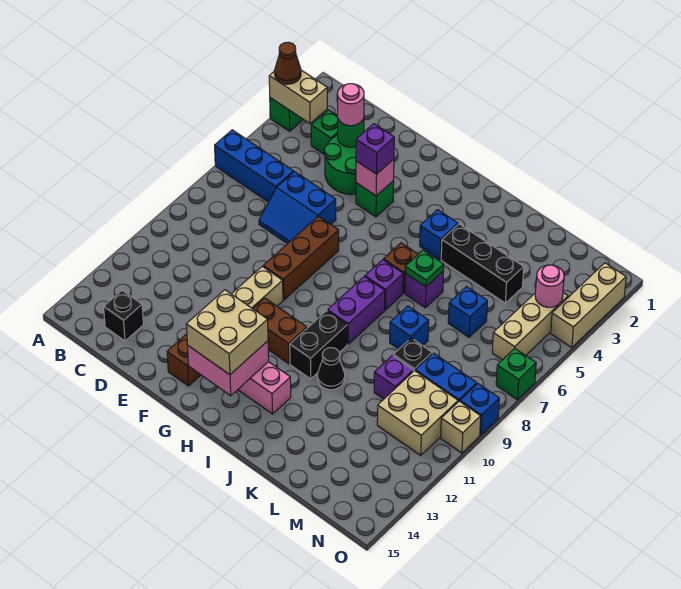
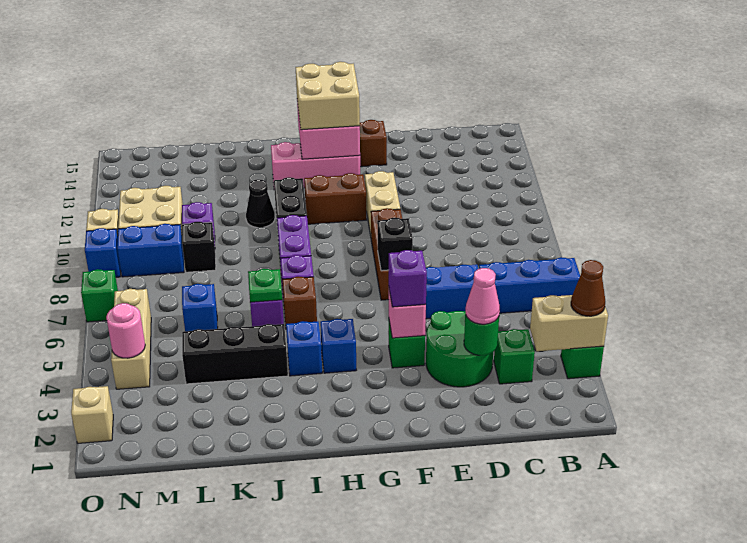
black brick C14 level 1 -> black brick F7 level 2
pink round brick D3 level 3 -> pink cone D3 level 3
blue brick K8 level 1 -> blue brick H4 level 1
tan brick O2:O4 level 1 -> tan brick O2 level 1

